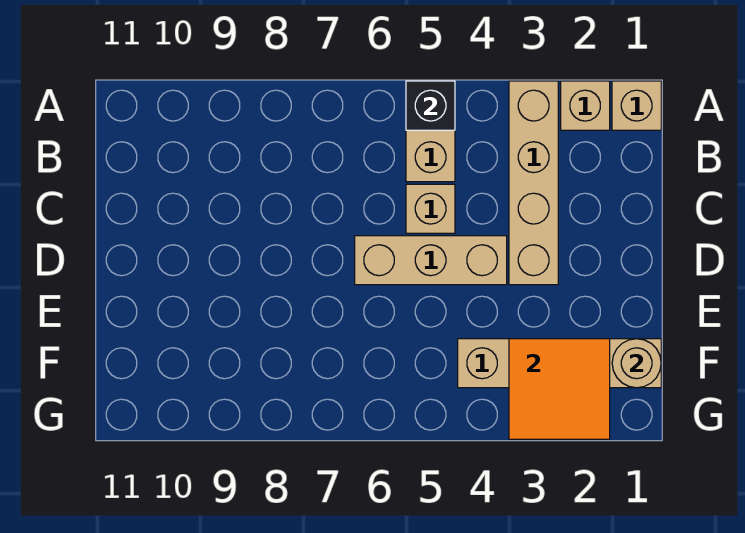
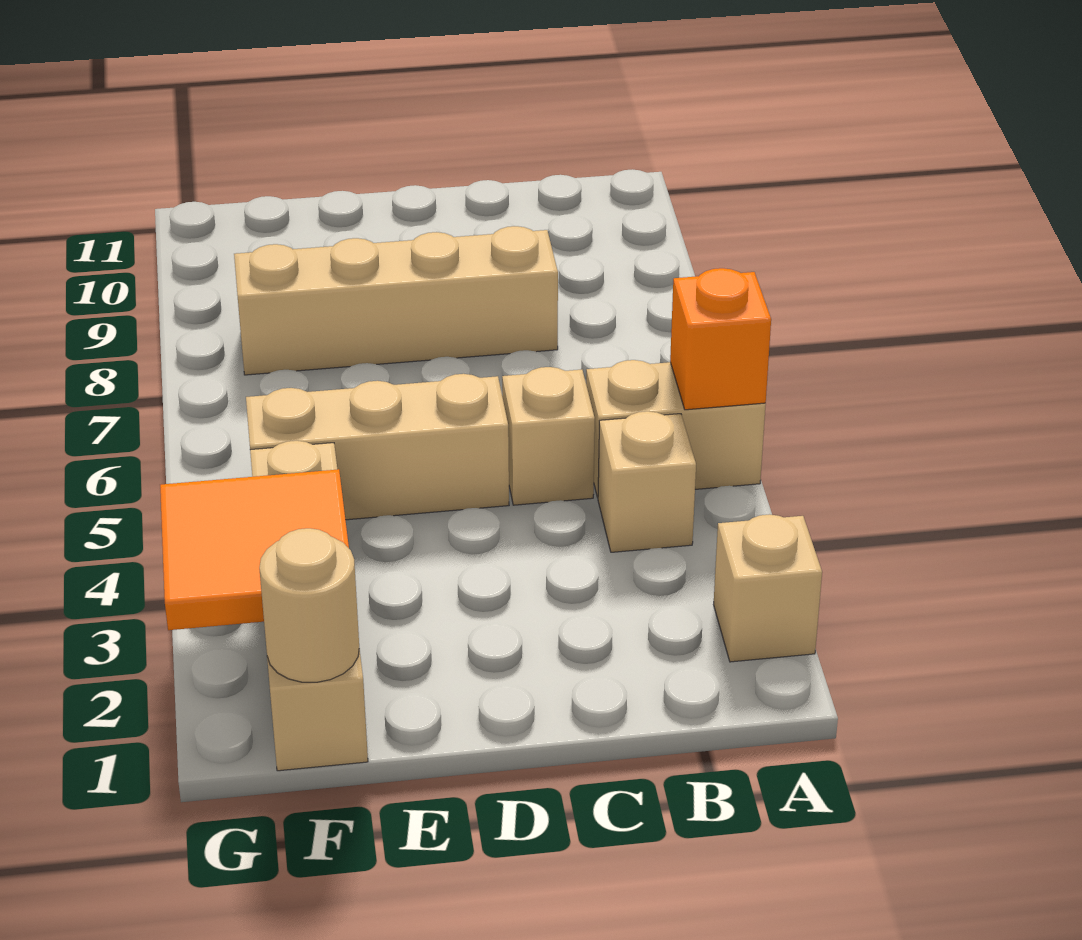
tan brick A1 level 1 -> tan brick B4 level 1
tan brick A3:D3 level 1 -> tan brick C8:F8 level 1
black brick A5 level 2 -> orange brick A5 level 2
tan brick D4:D6 level 1 -> tan brick D5:F5 level 1

